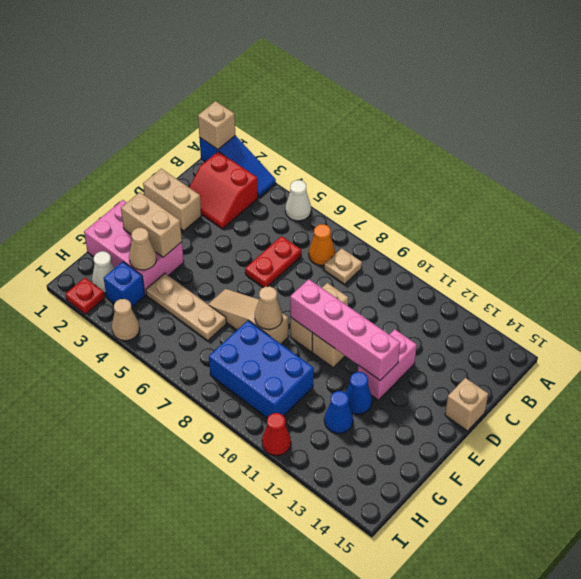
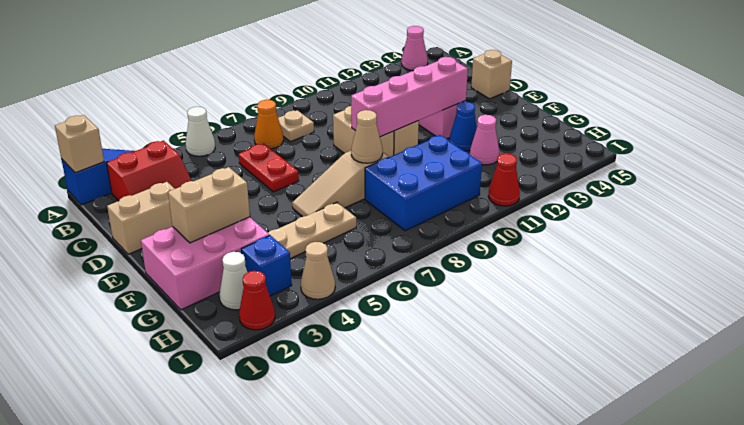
none -> pink cone A14 level 1
tan cone G3 level 2 -> none
blue cone G12 level 1 -> pink cone G12 level 1
red plate I2 level 1 -> red cone I2 level 1

